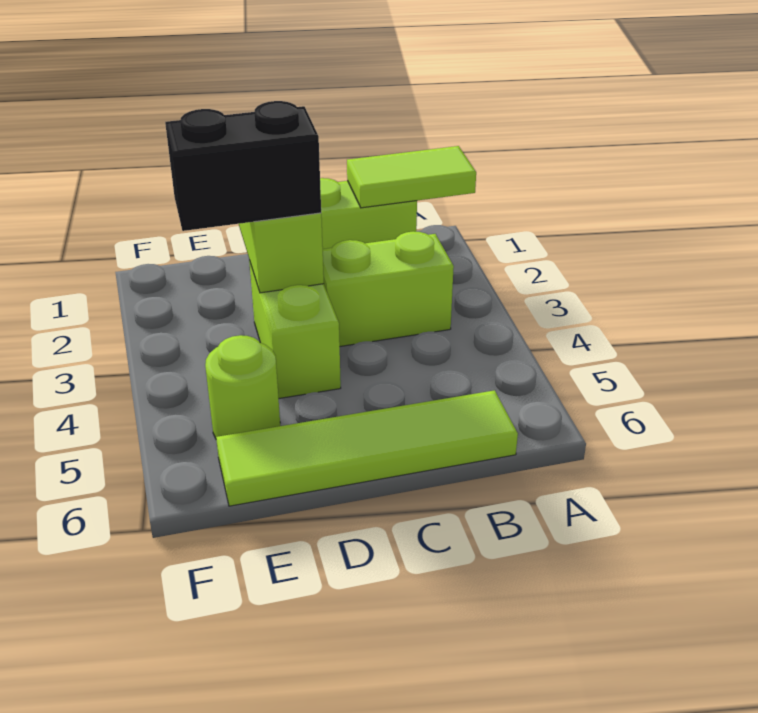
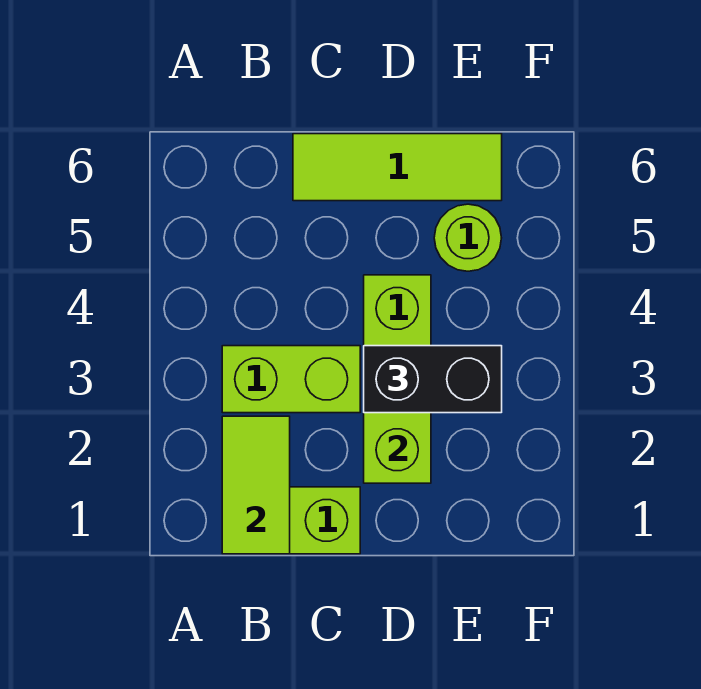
lime tile A1:B1 level 2 -> lime tile B1:B2 level 2
lime tile B6:E6 level 1 -> lime tile C6:E6 level 1

